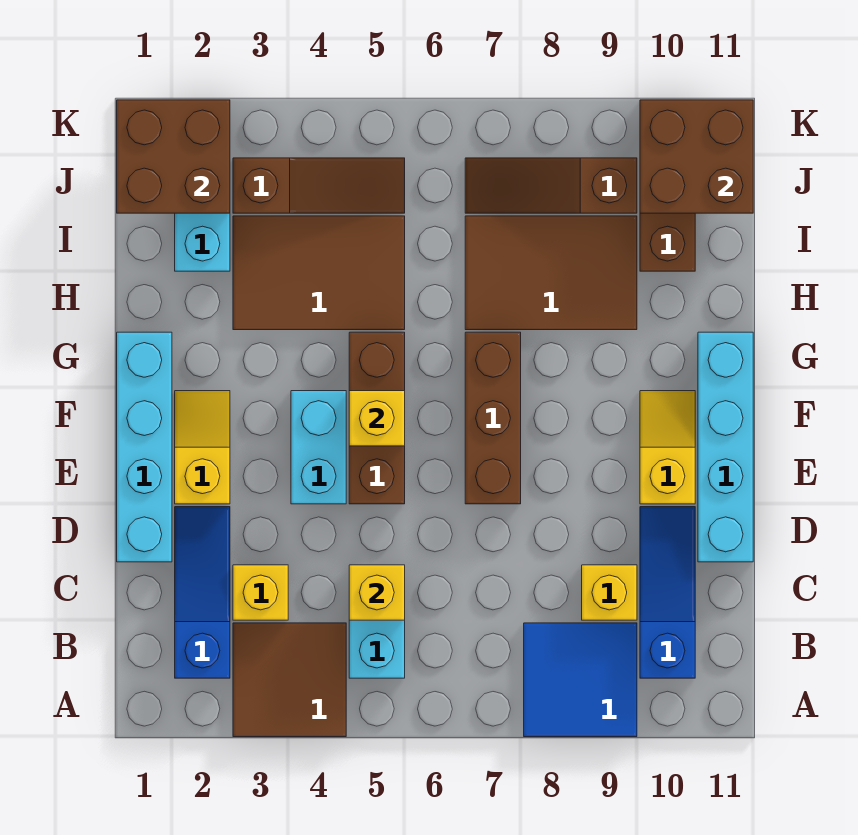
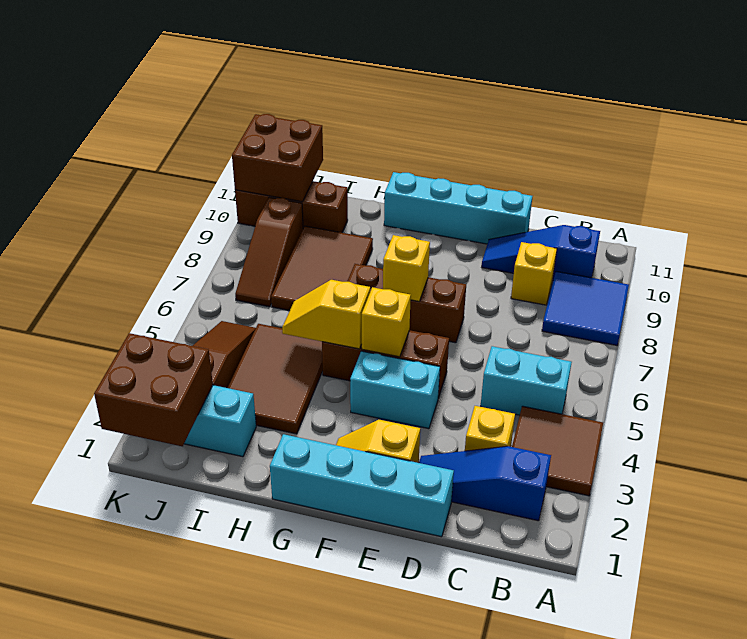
yellow brick C5 level 2 -> yellow brick F7 level 2
yellow slope E10:F10 level 1 top E -> yellow slope G5:H5 level 2 top G

